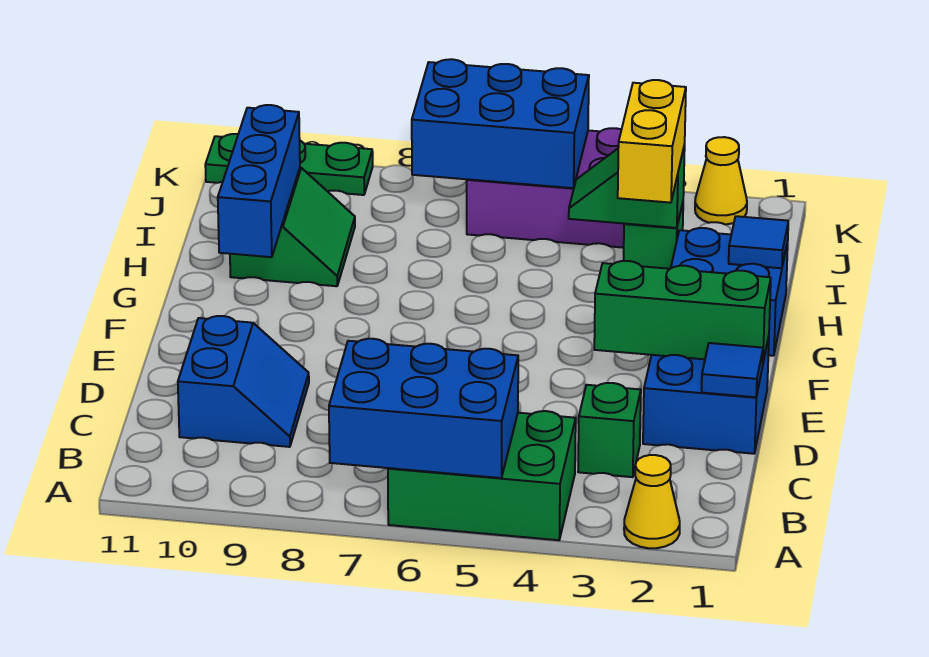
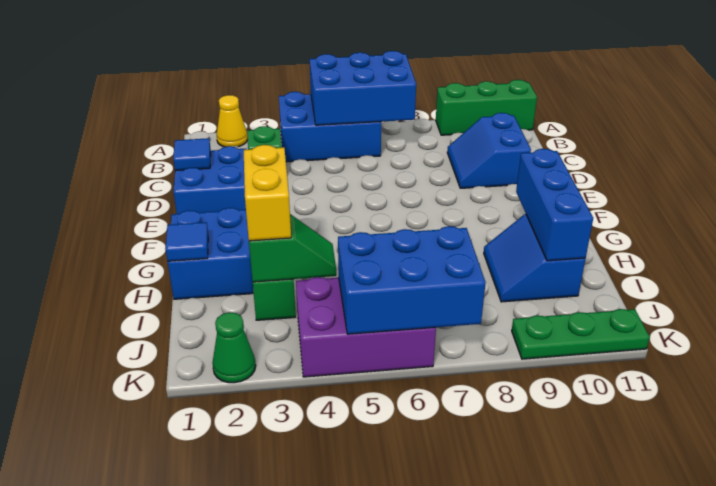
green brick A4:B6 level 1 -> blue brick A4:B6 level 1
green brick E1:E3 level 2 -> green brick A9:A11 level 1
green slope H9:I10 level 1 top 10 -> blue slope H9:I10 level 1 top 10
yellow cone K2 level 1 -> green cone K2 level 1

